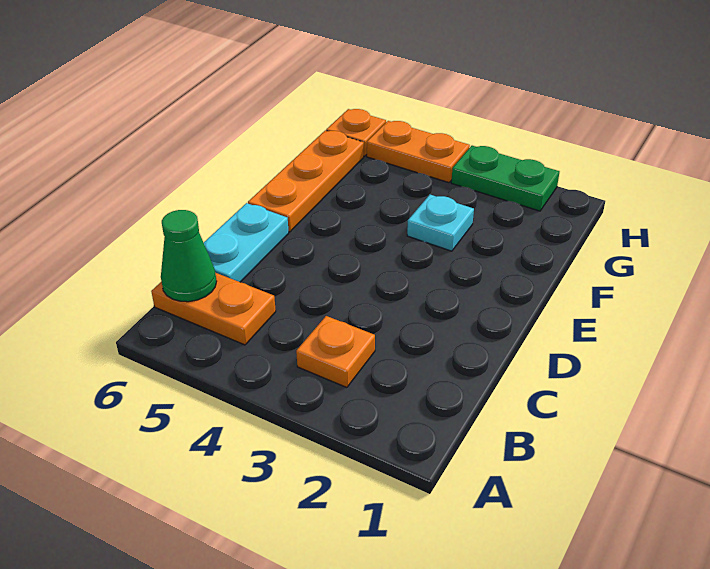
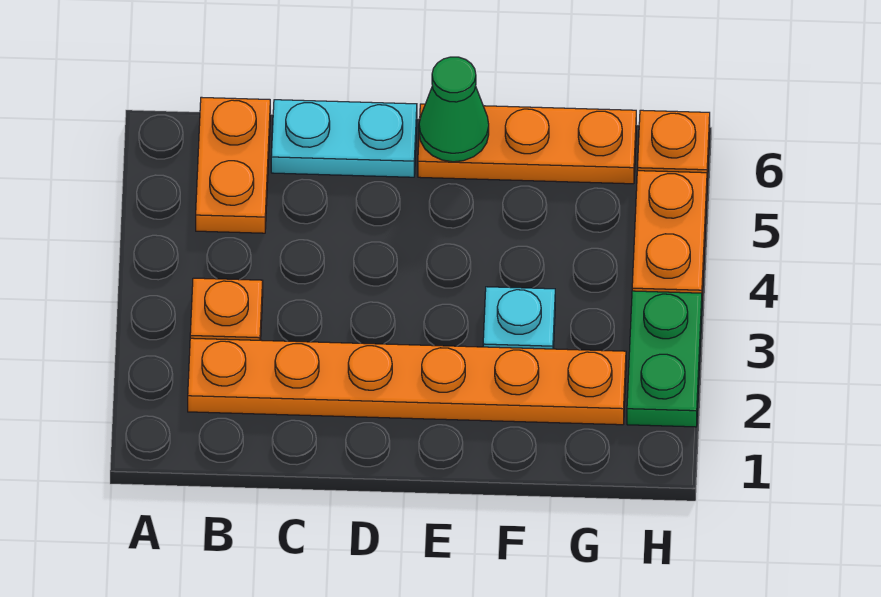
none -> orange plate B2:G2 level 1
green cone B6 level 2 -> green cone E6 level 2

